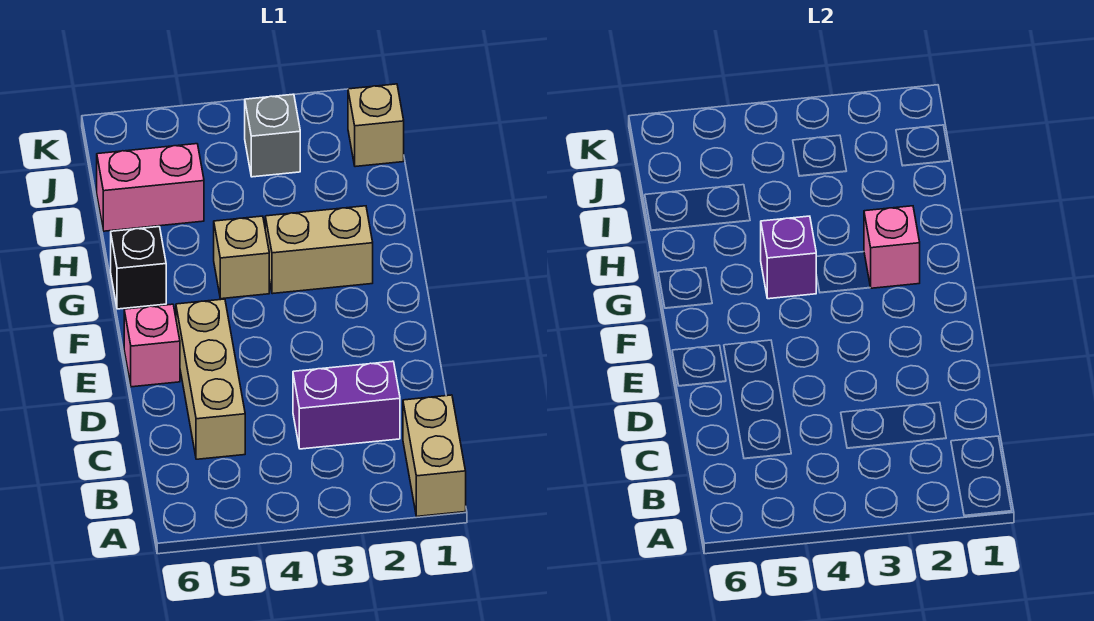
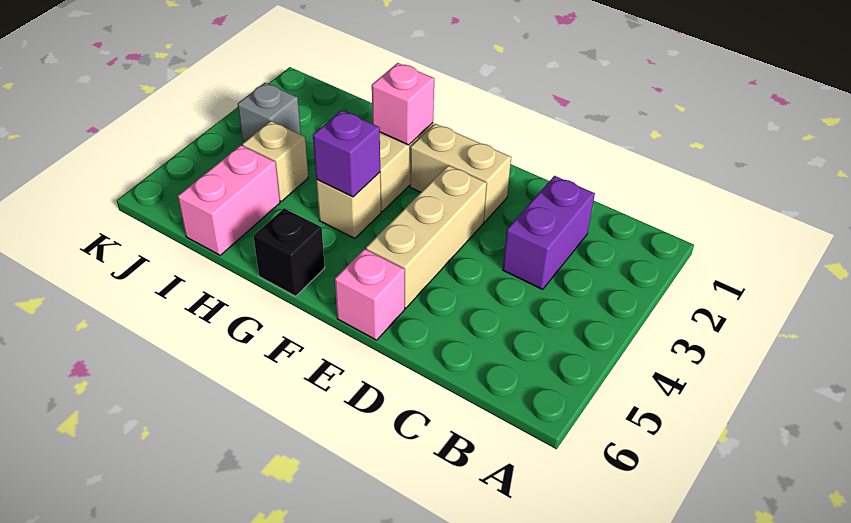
tan brick A1:B1 level 1 -> tan brick E2:F2 level 1
tan brick C5:E5 level 1 -> tan brick E3:E5 level 1
tan brick J1 level 1 -> tan brick I4 level 1

